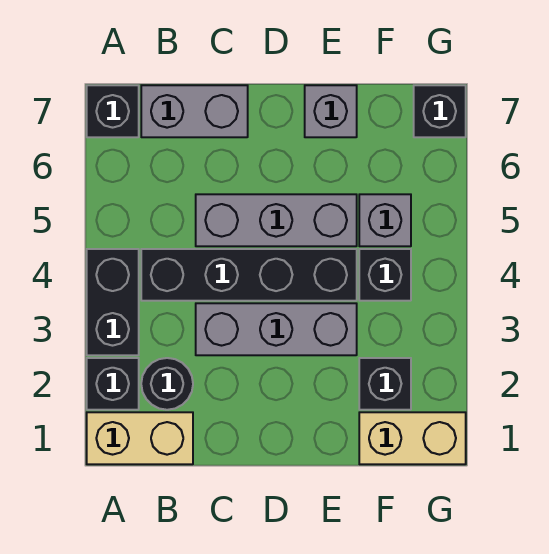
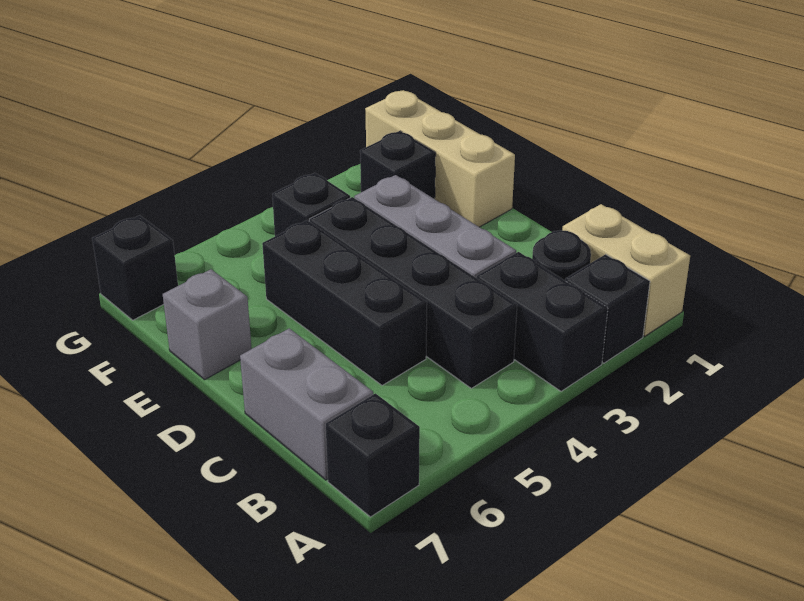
black brick A3:A4 level 1 -> black brick A3:B3 level 1
grey brick C5:E5 level 1 -> black brick C5:E5 level 1
tan brick F1:G1 level 1 -> tan brick E1:G1 level 1
grey brick F5 level 1 -> none

